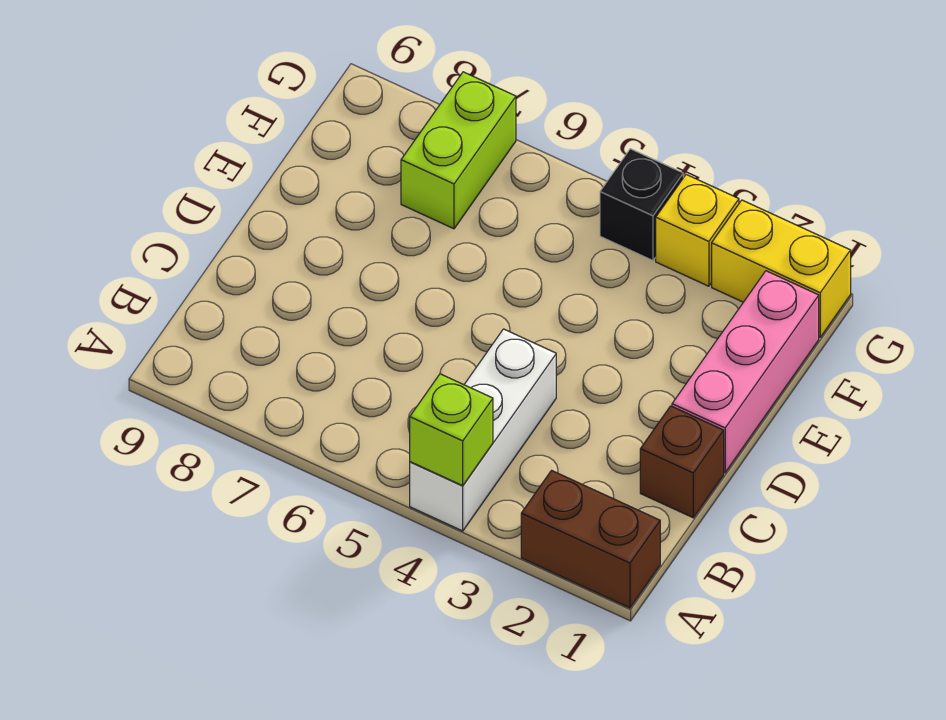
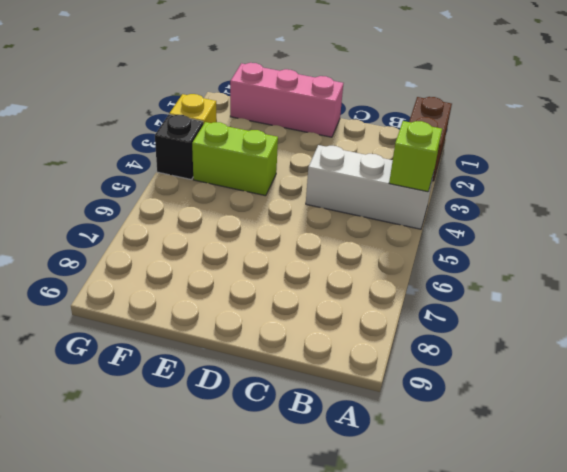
brown brick C1 level 1 -> none
lime brick F7:G7 level 1 -> lime brick E4:F4 level 1
yellow brick G1:G2 level 1 -> none

